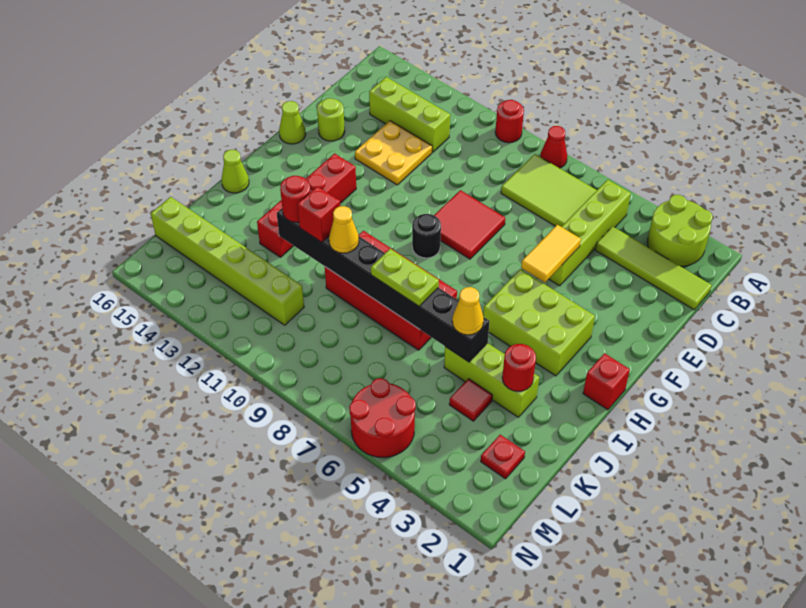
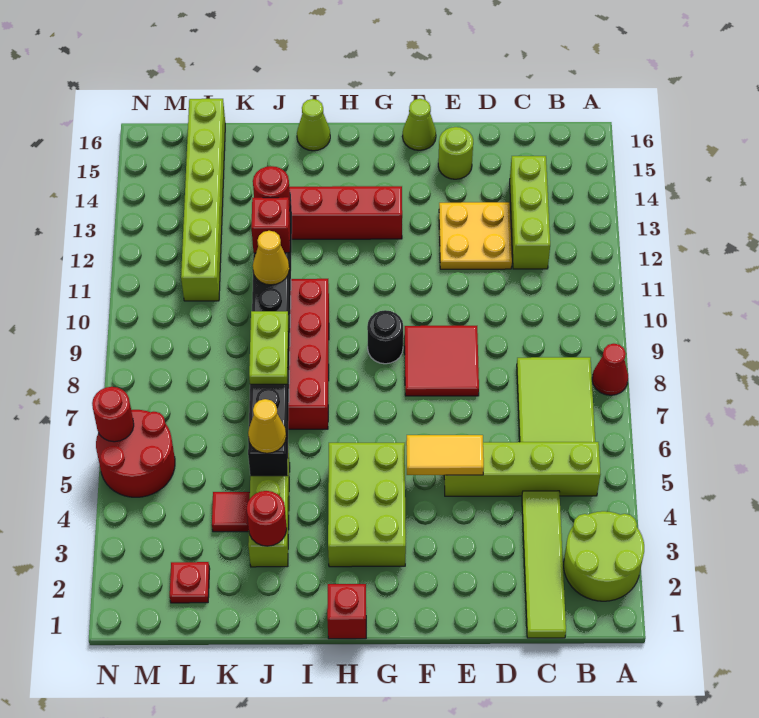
red round brick A10 level 1 -> red round brick N6 level 2

